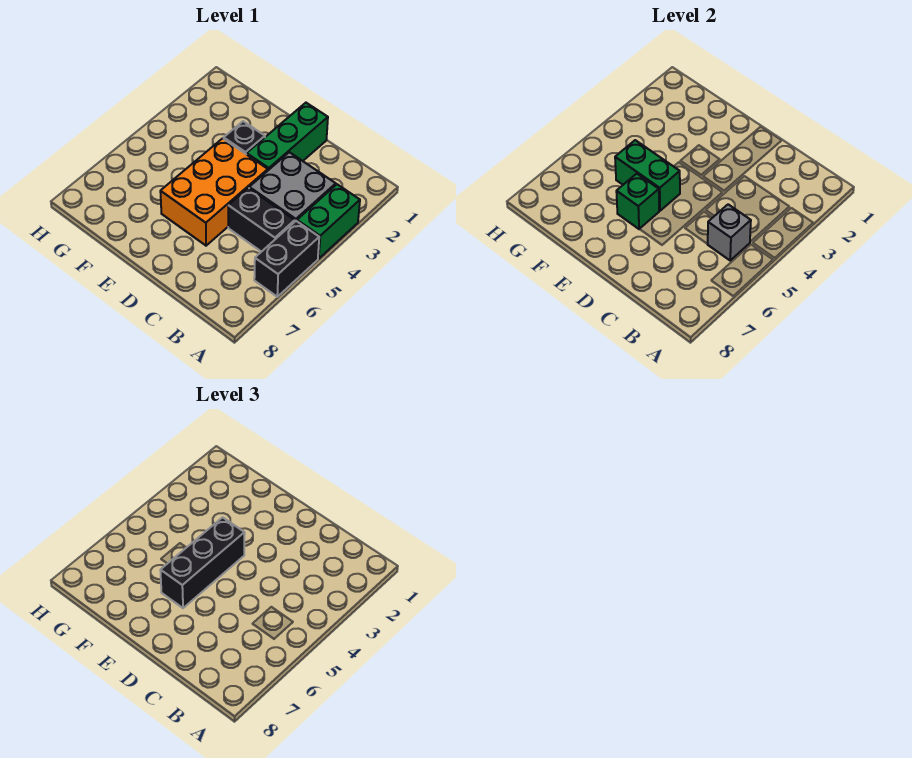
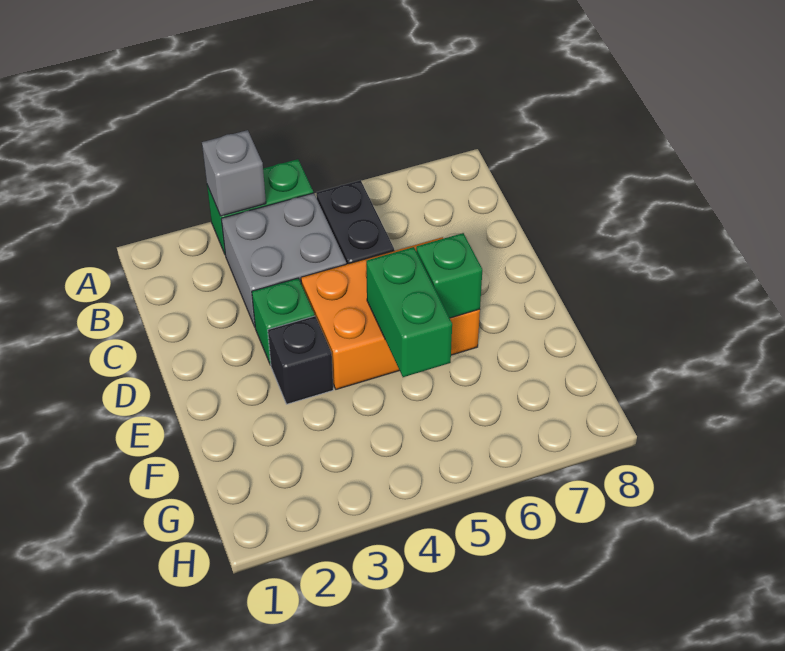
black brick A5:A6 level 1 -> none
grey brick B5 level 2 -> grey brick A3 level 2
green brick D1:D3 level 1 -> green brick D3 level 1
black brick E4:E6 level 3 -> none

